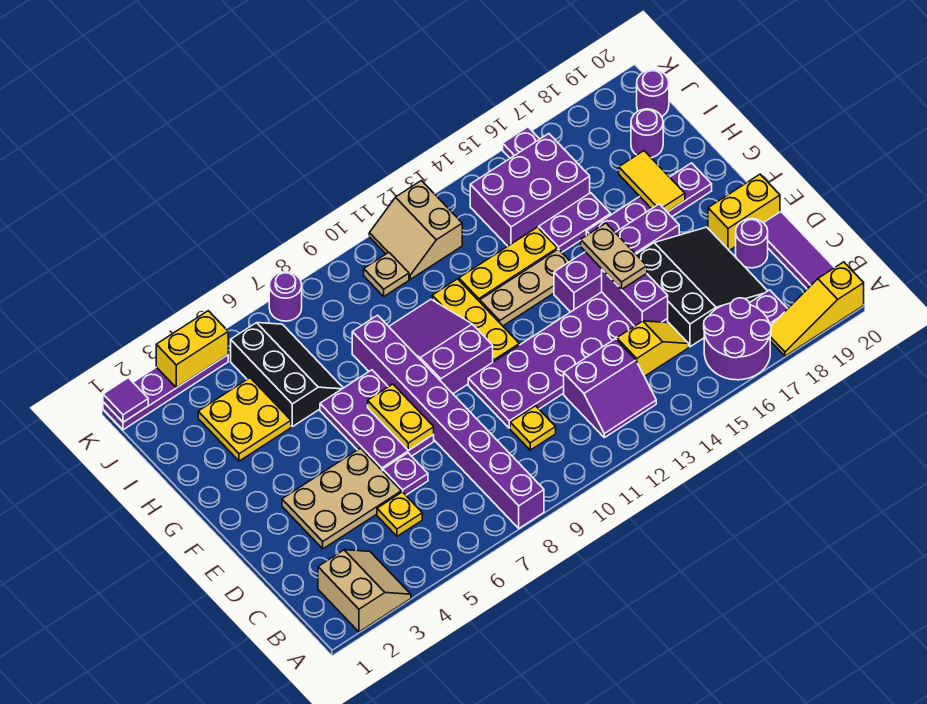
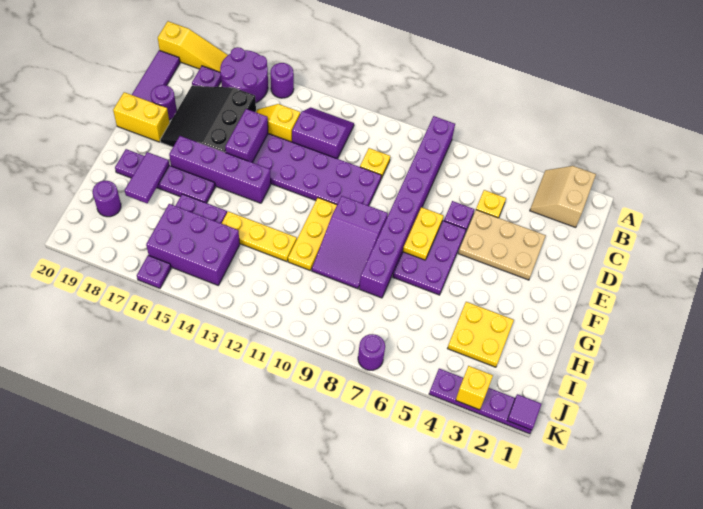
tan plate E15:F15 level 3 -> none
tan plate G12:G14 level 1 -> none
yellow tile G18:H18 level 2 -> purple tile G18:H18 level 2
black slope H5:J6 level 1 top 5 -> none
tan plate J10 level 1 -> none
tan slope J11:K12 level 1 top 12 -> none
purple round brick J20 level 1 -> purple round brick A15 level 1
yellow brick K3:K4 level 2 -> yellow brick K3 level 2

